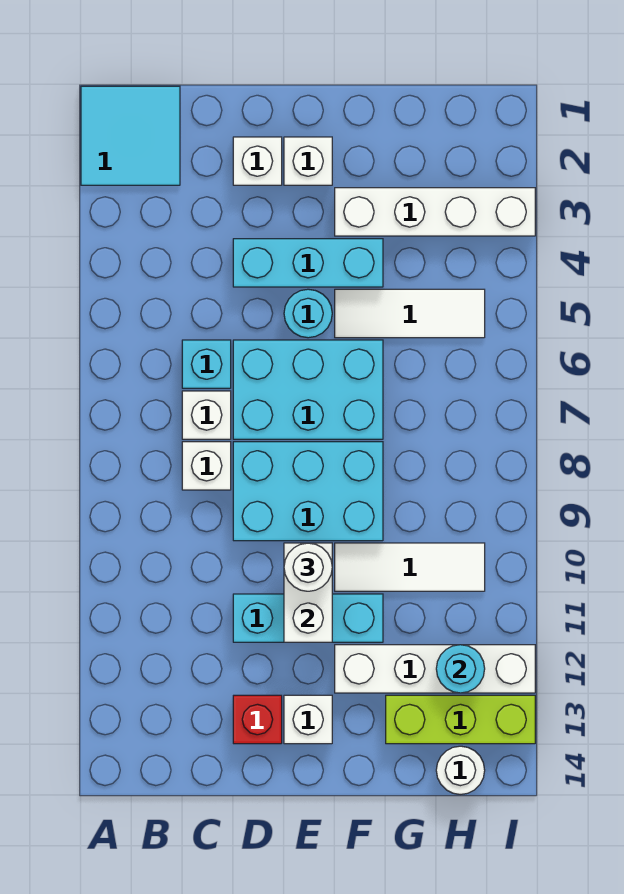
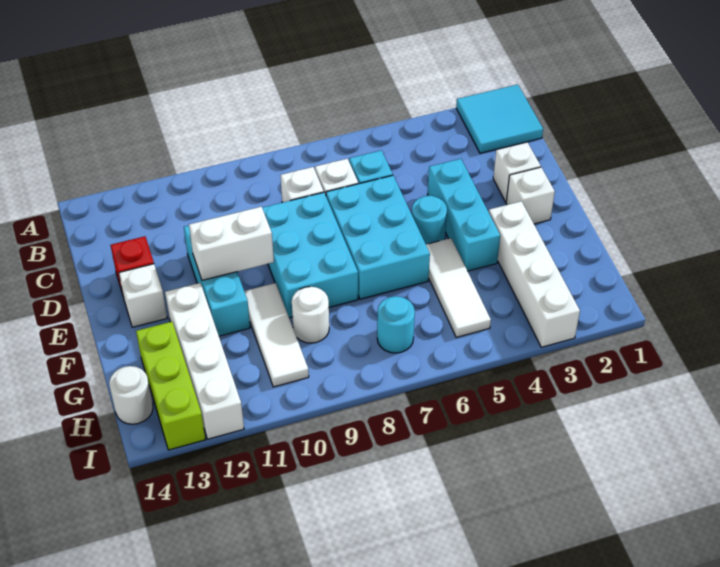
white round brick E10 level 3 -> white round brick G9 level 1
cyan round brick H12 level 2 -> cyan round brick H7 level 1

